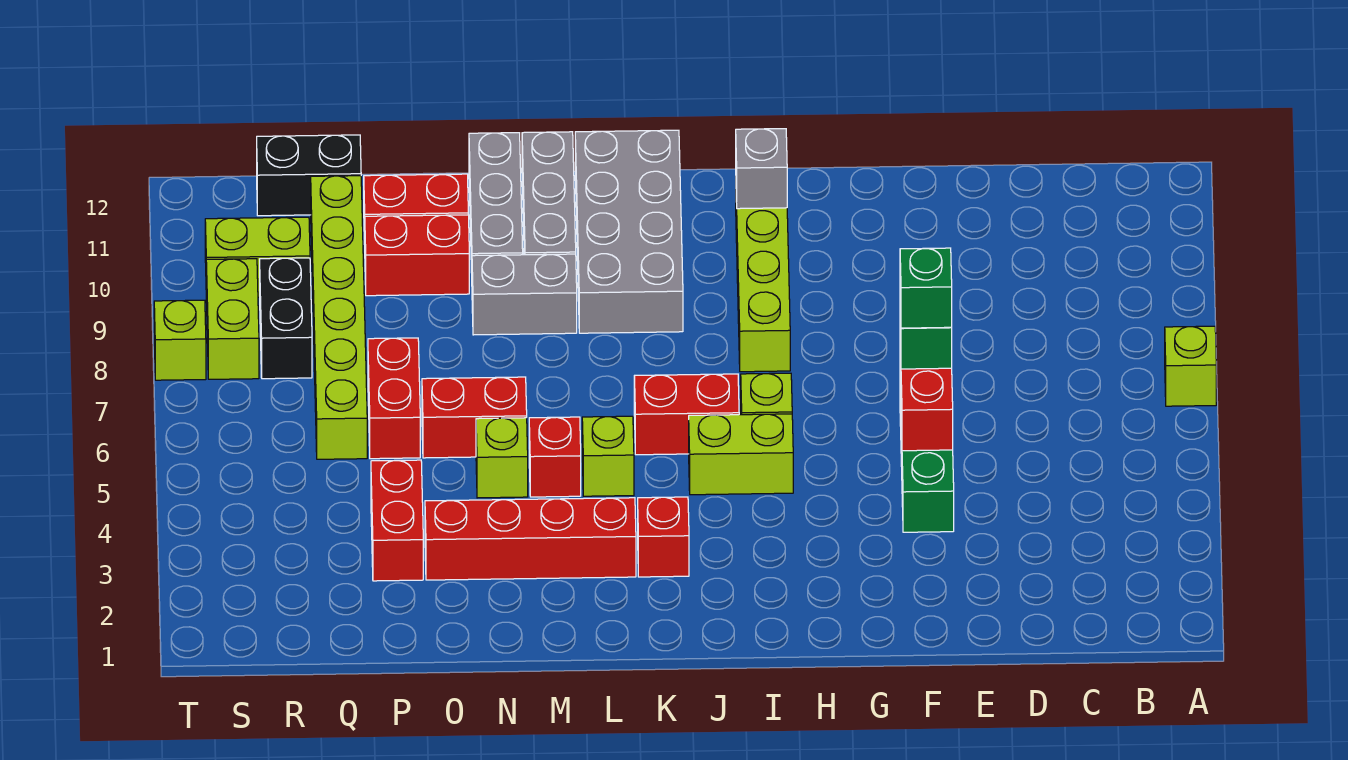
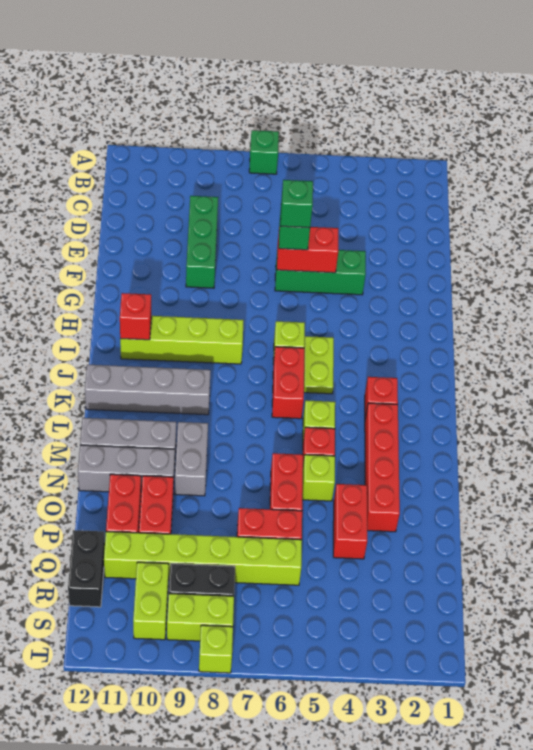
lime brick A7 level 1 -> green brick A7 level 1
none -> green brick D9:F9 level 1
lime brick I5:J5 level 1 -> lime plate I5:J5 level 1
grey brick I11 level 2 -> red brick I11 level 2
grey brick K9:L12 level 1 -> grey brick K9:K12 level 1
red brick P3:P4 level 1 -> red brick O4:P4 level 1

